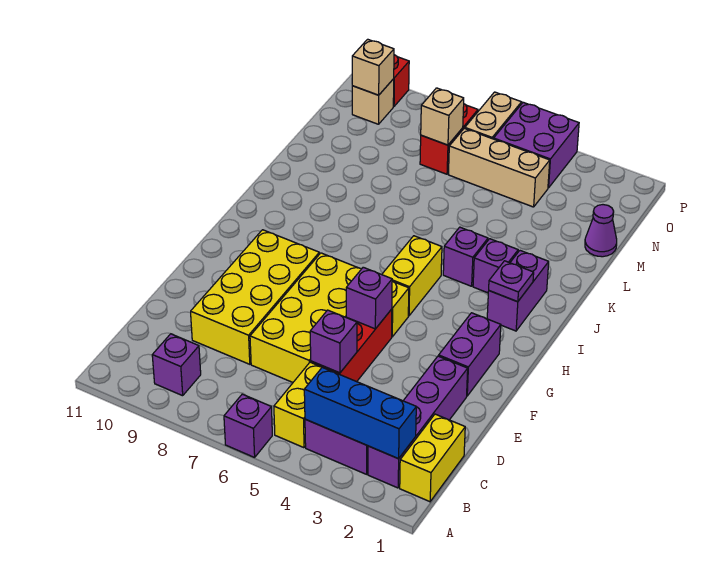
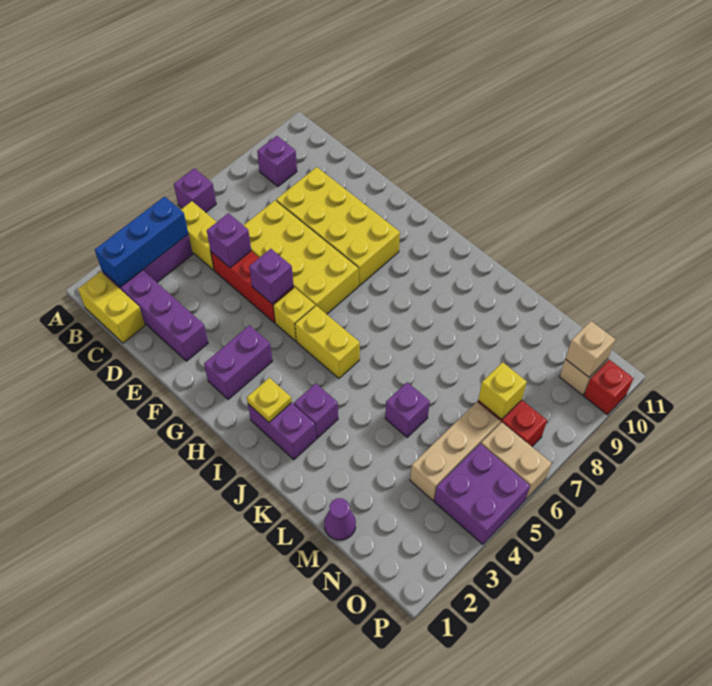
purple brick F2:G2 level 1 -> purple brick G2:G3 level 1
purple plate I2 level 2 -> yellow plate I2 level 2
purple brick J4 level 1 -> purple brick L5 level 1
tan brick N7 level 2 -> yellow brick N7 level 2

